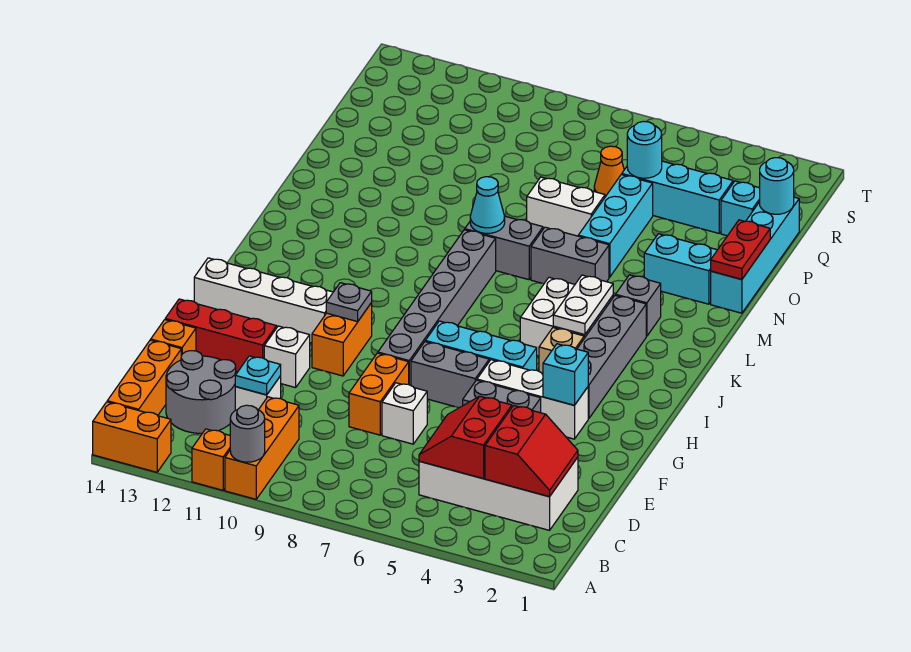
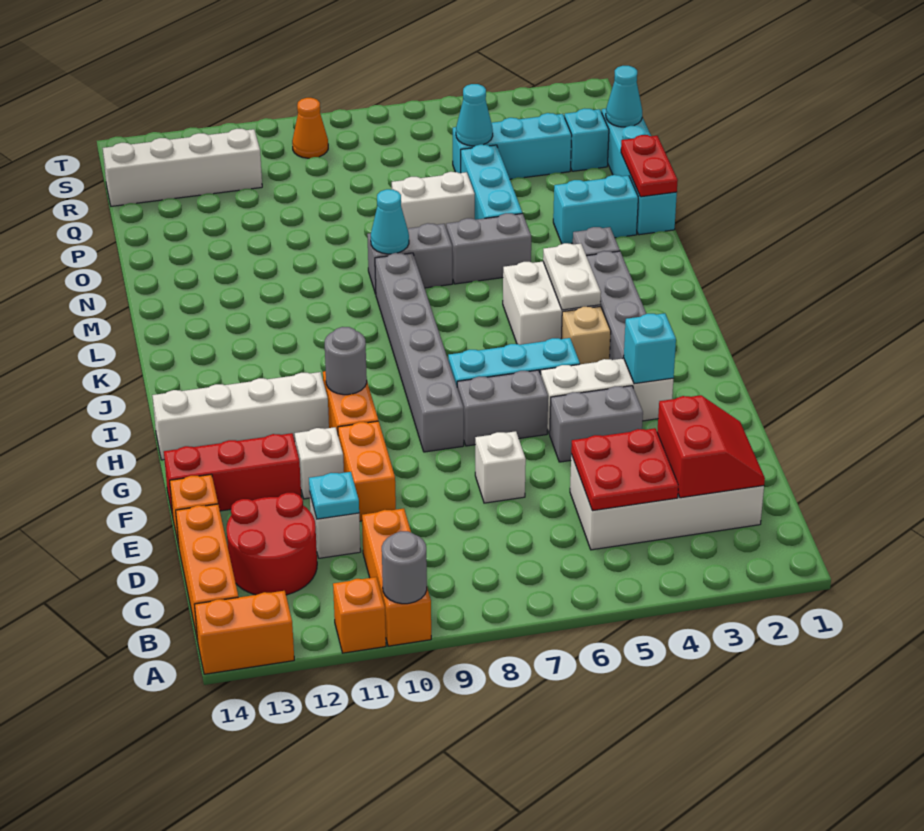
red slope C4:D5 level 2 top 4 -> red plate C4:D5 level 2
grey round brick C12:D13 level 1 -> red round brick C12:D13 level 1
orange brick E8:F8 level 1 -> orange brick E10:F10 level 1
grey plate H10 level 2 -> grey round brick H10 level 2
cyan round brick Q1 level 2 -> cyan cone Q1 level 2
cyan round brick Q5 level 2 -> cyan cone Q5 level 2
orange cone Q6 level 1 -> orange cone S9 level 1
none -> white brick R11:R14 level 1

